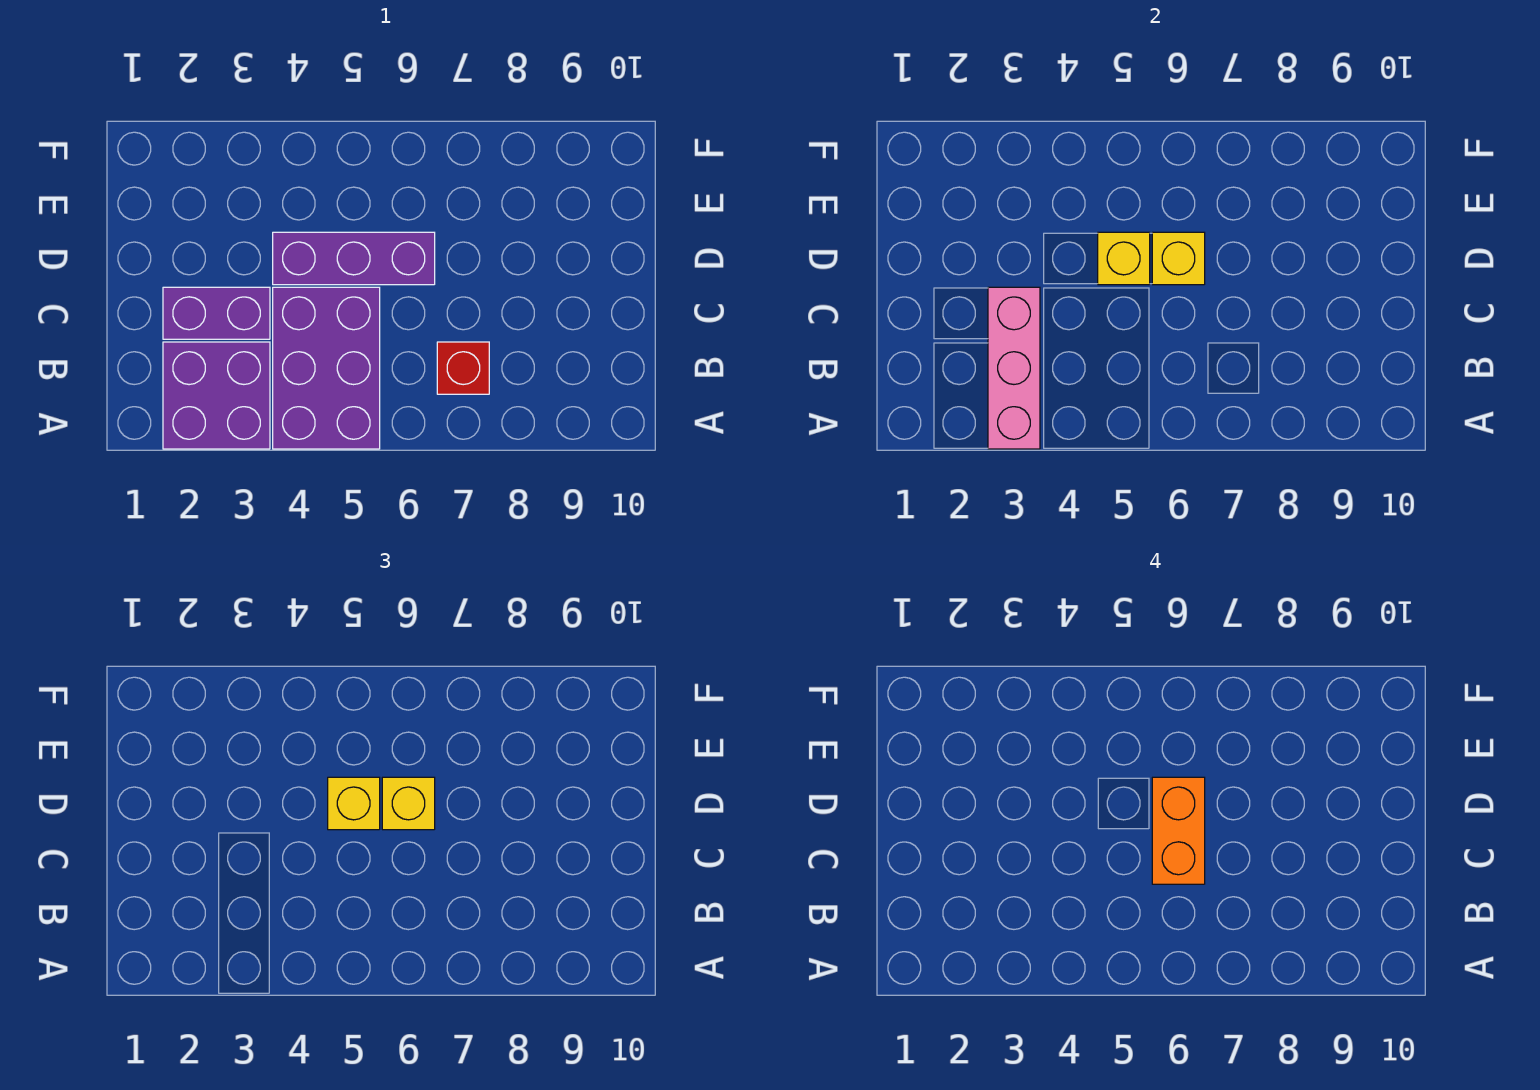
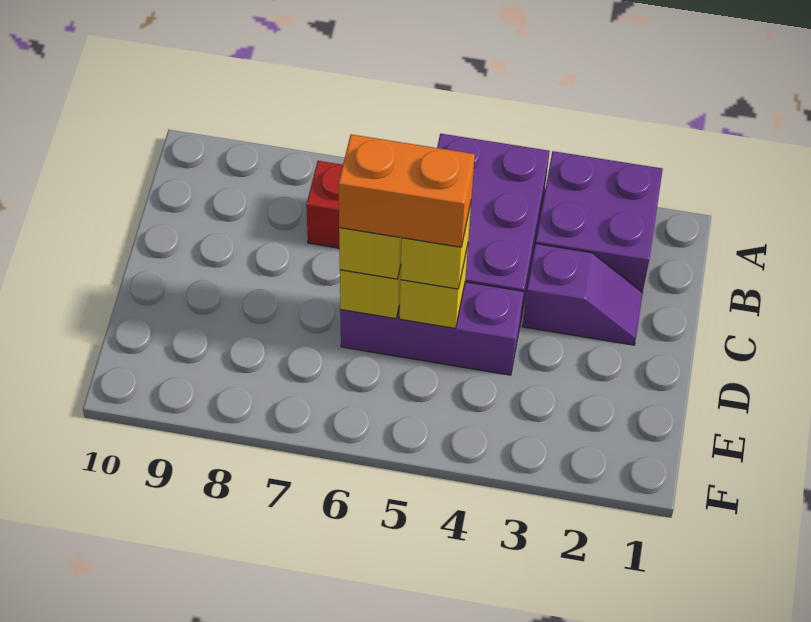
pink brick A3:C3 level 2 -> none
purple brick C2:C3 level 1 -> purple slope C2:C3 level 1 top 3
orange brick C6:D6 level 4 -> orange brick D5:D6 level 4

